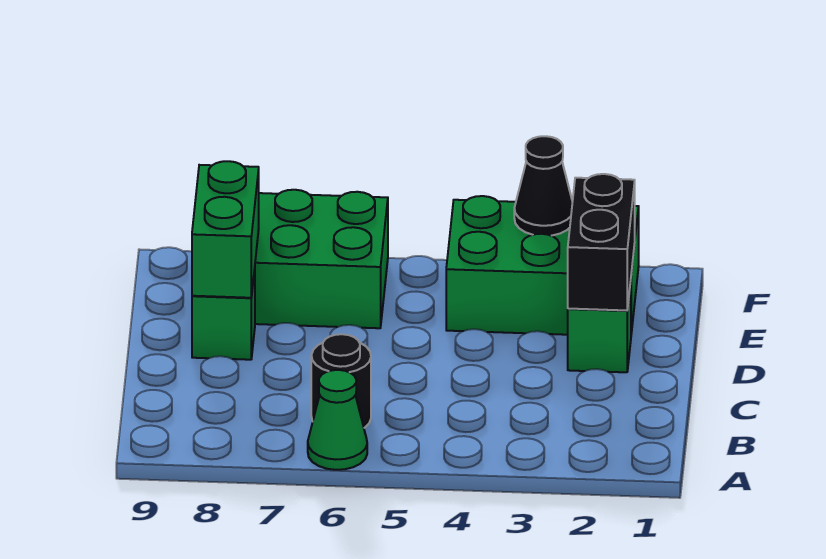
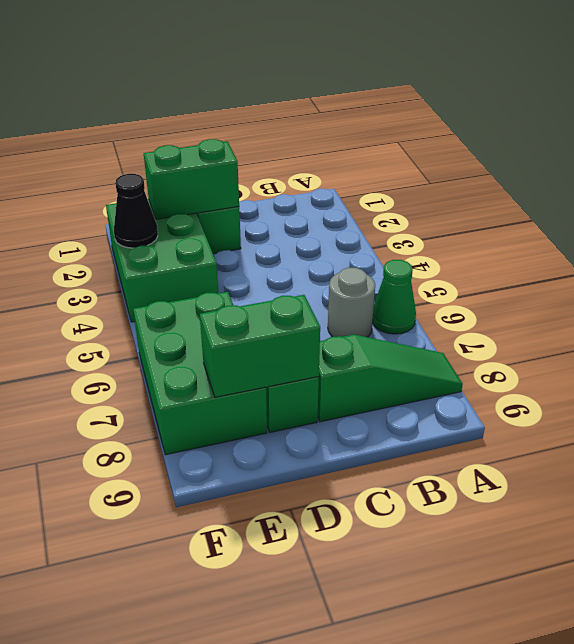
none -> green slope A8:C8 level 1 top C
black round brick B6 level 1 -> grey round brick B6 level 1
black brick D2:E2 level 2 -> green brick D2:E2 level 2

